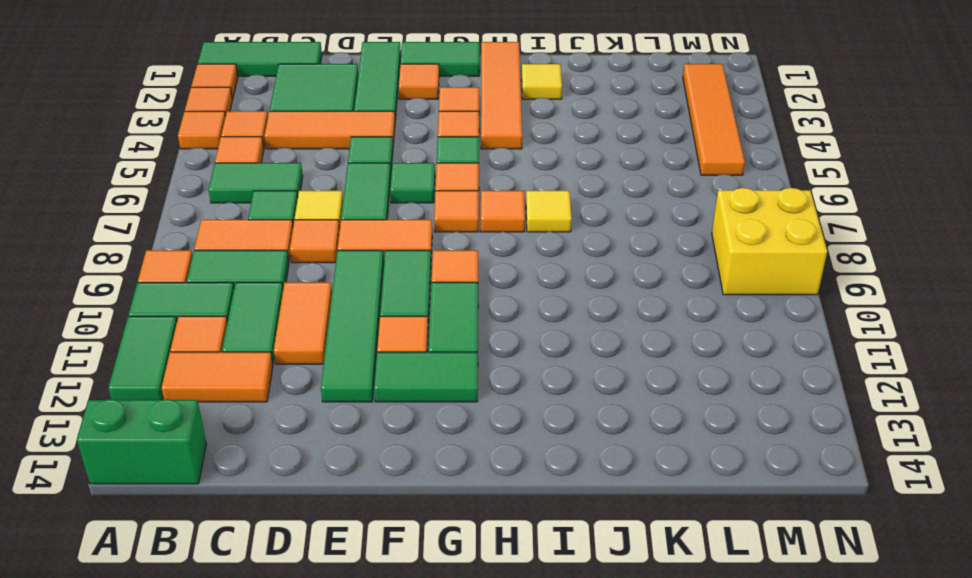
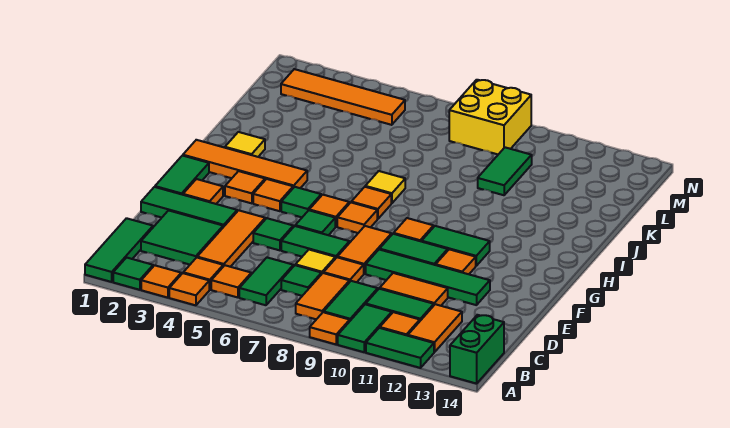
orange tile A2 level 1 -> green tile A2 level 1
green tile F12:G12 level 1 -> green tile K10:L10 level 1

